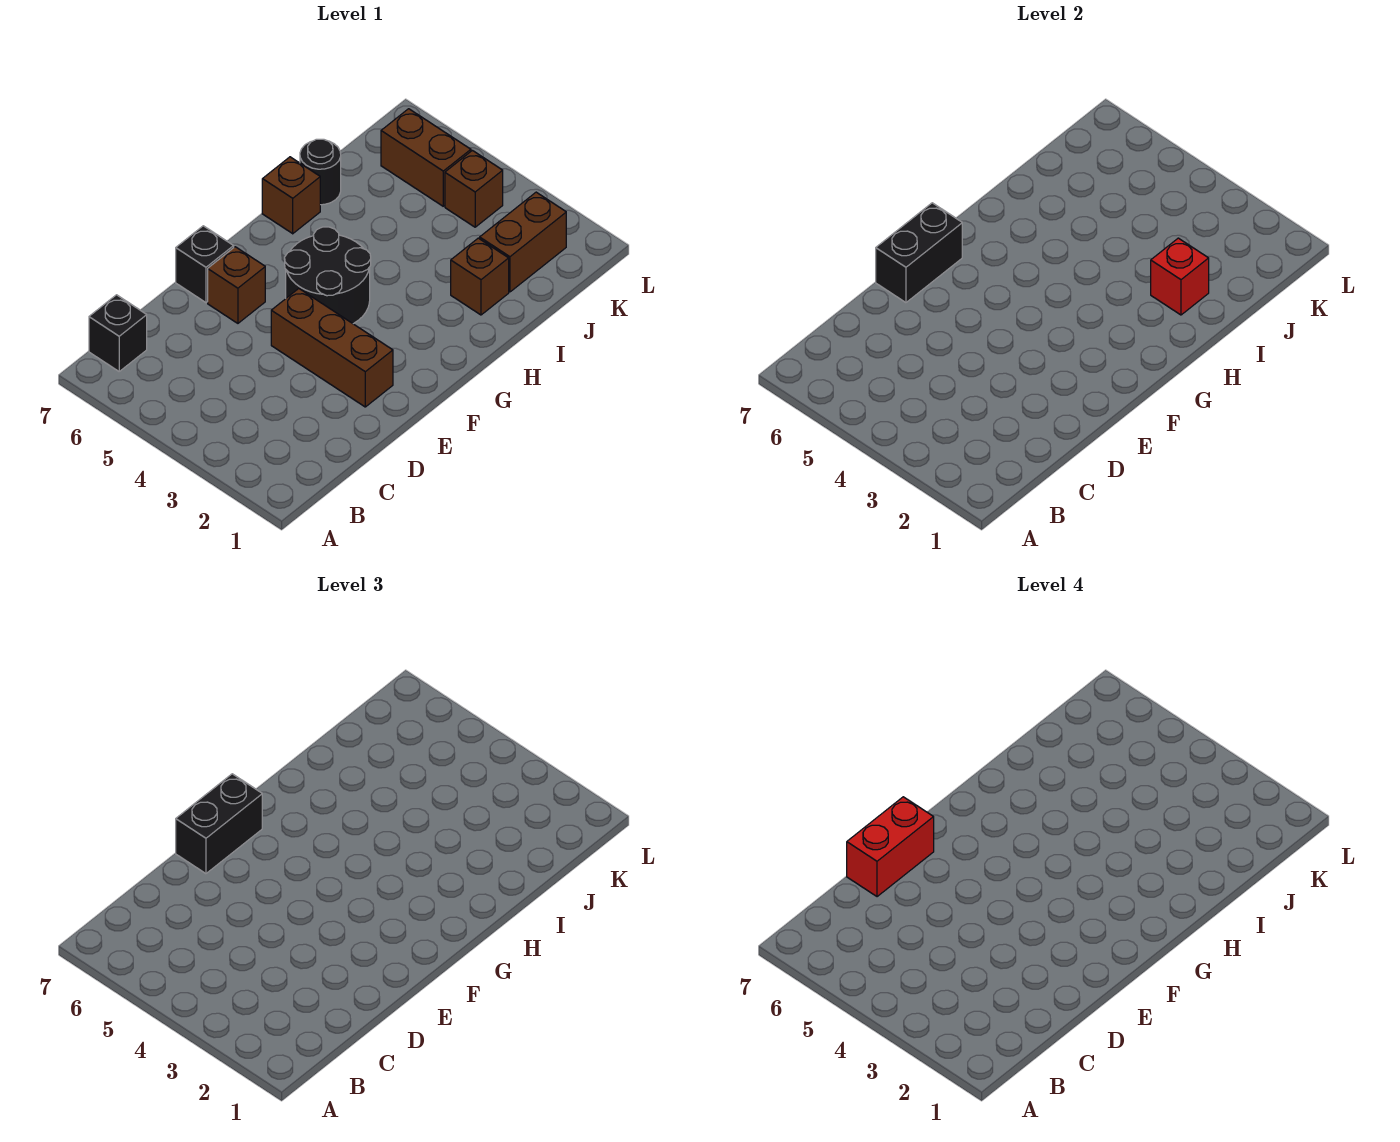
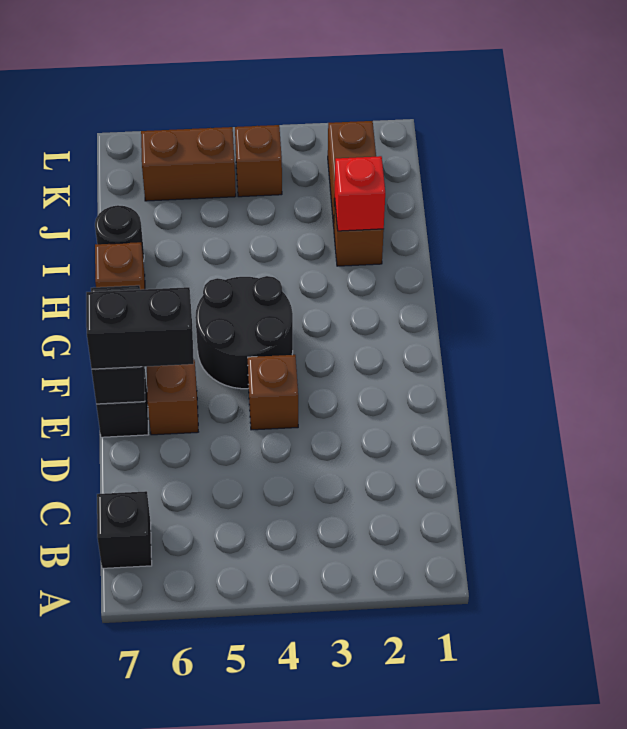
red brick D7:E7 level 4 -> none
brown brick E2:E4 level 1 -> brown brick E4 level 1
black brick E7:F7 level 3 -> black brick E6:E7 level 3

